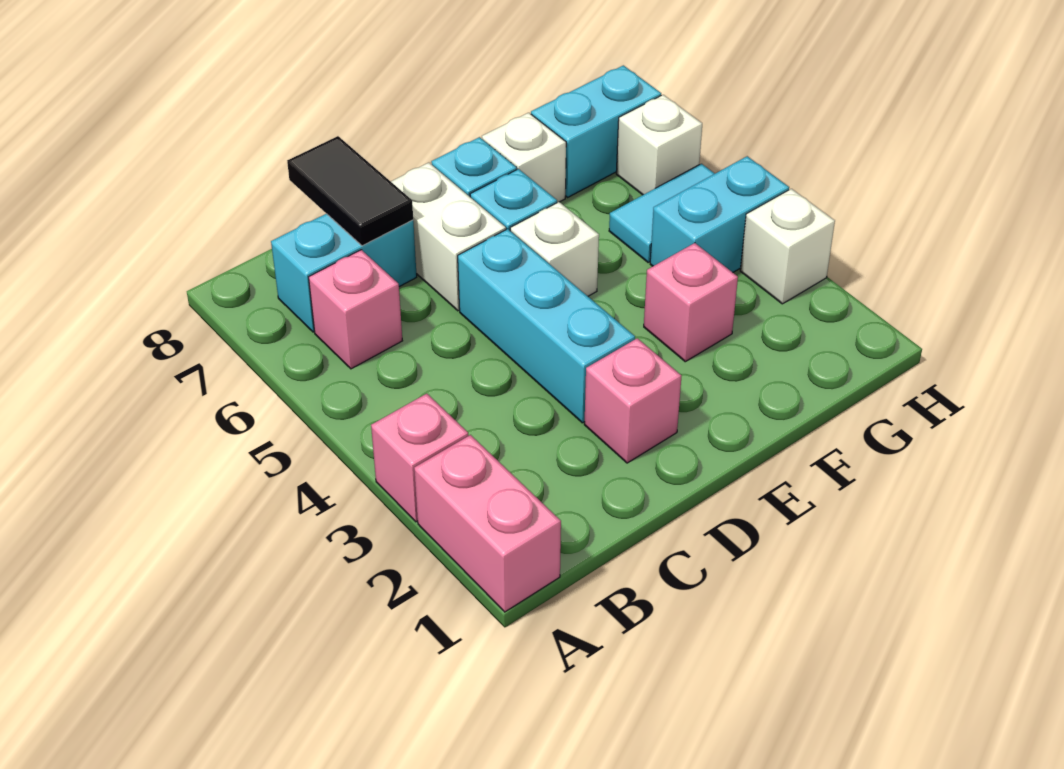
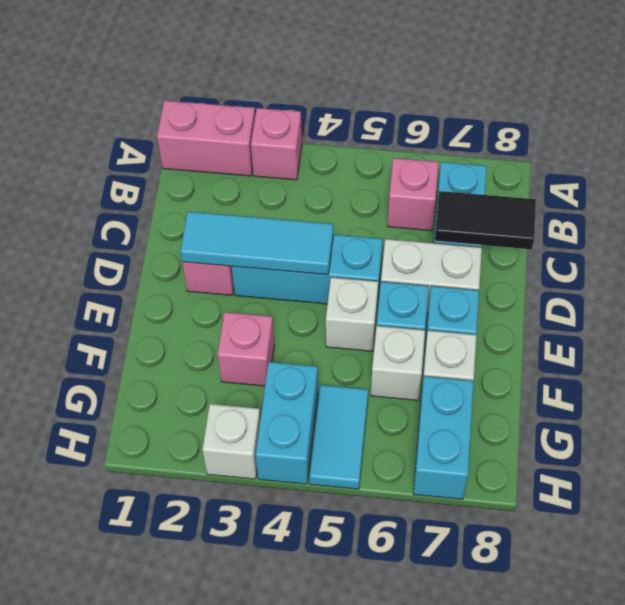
none -> cyan tile D2:D4 level 2
white brick H6 level 1 -> white brick F6 level 1

